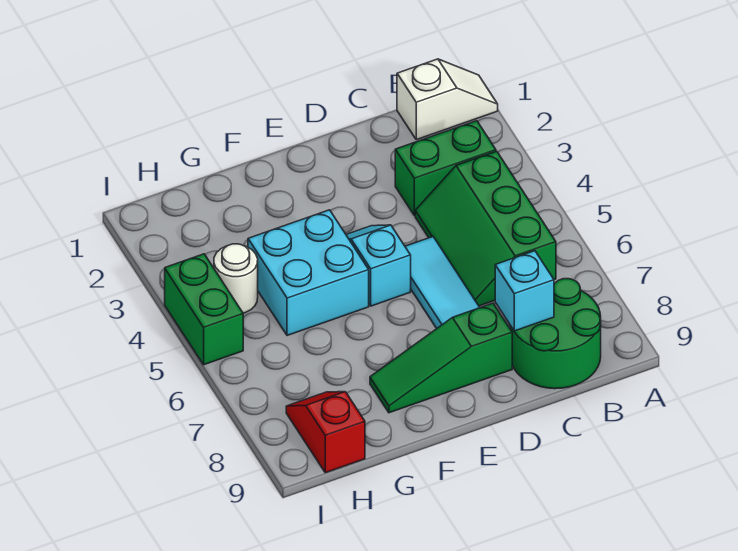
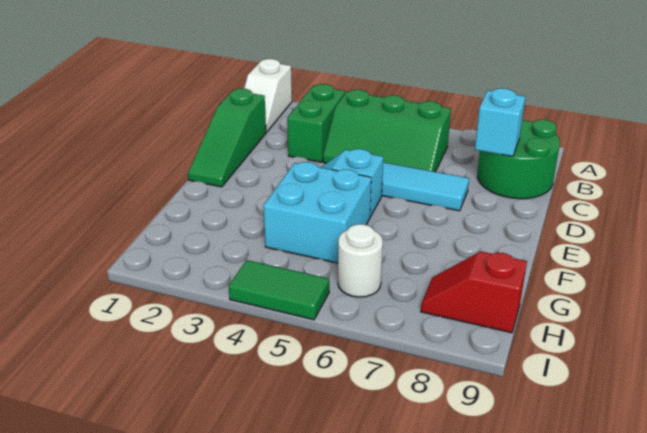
white slope A1:B1 level 1 top B -> white slope A1:B1 level 1 top A
green slope D8:F8 level 1 top D -> green slope C1:E1 level 1 top C
white round brick H4 level 1 -> white round brick H6 level 1
green brick I4:I5 level 1 -> green tile I4:I5 level 1

